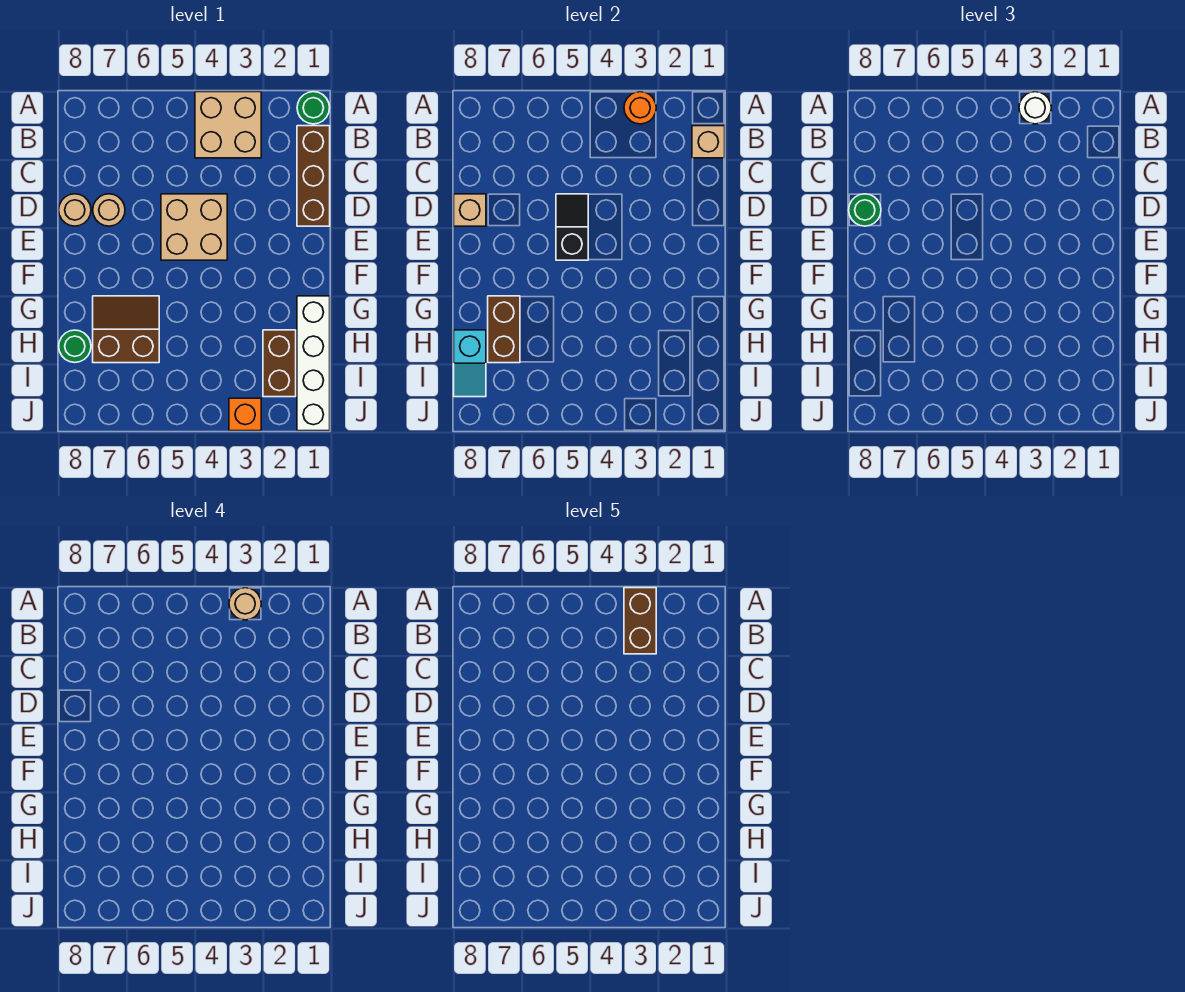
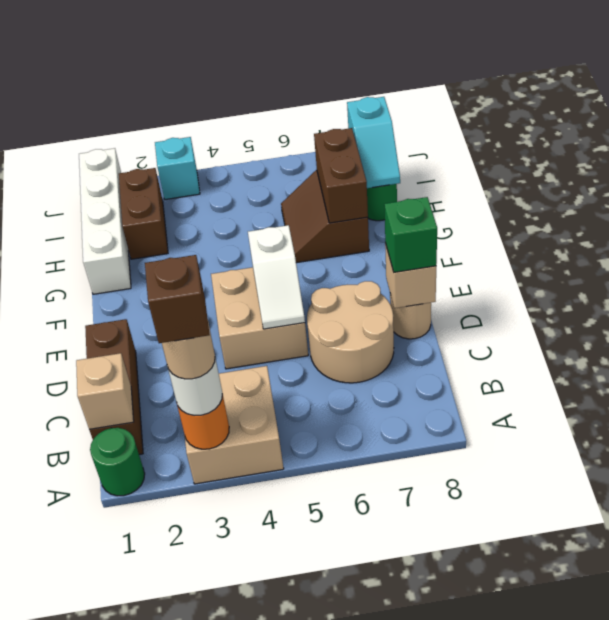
brown brick A3:B3 level 5 -> brown brick A3 level 5
black slope D5:E5 level 2 top E -> white slope D5:E5 level 2 top E
tan round brick D7 level 1 -> tan round brick C6:D7 level 1
green round brick D8 level 3 -> green brick D8 level 3
brown slope G6:H7 level 1 top H -> brown slope G6:H7 level 1 top 7
cyan slope H8:I8 level 2 top H -> cyan slope H8:I8 level 2 top I
orange brick J3 level 1 -> cyan brick J3 level 1

